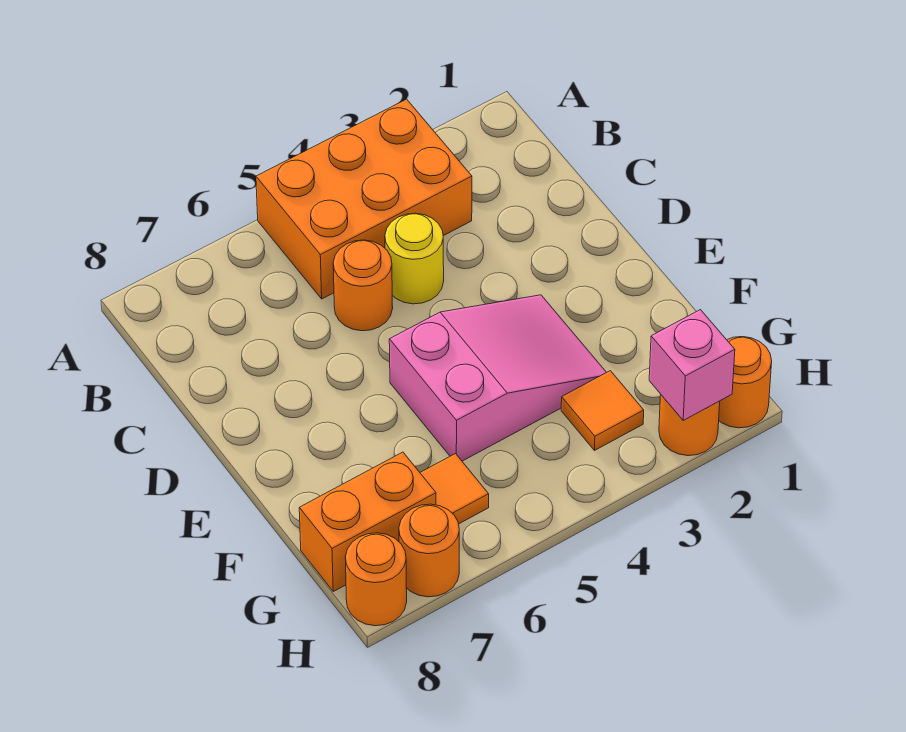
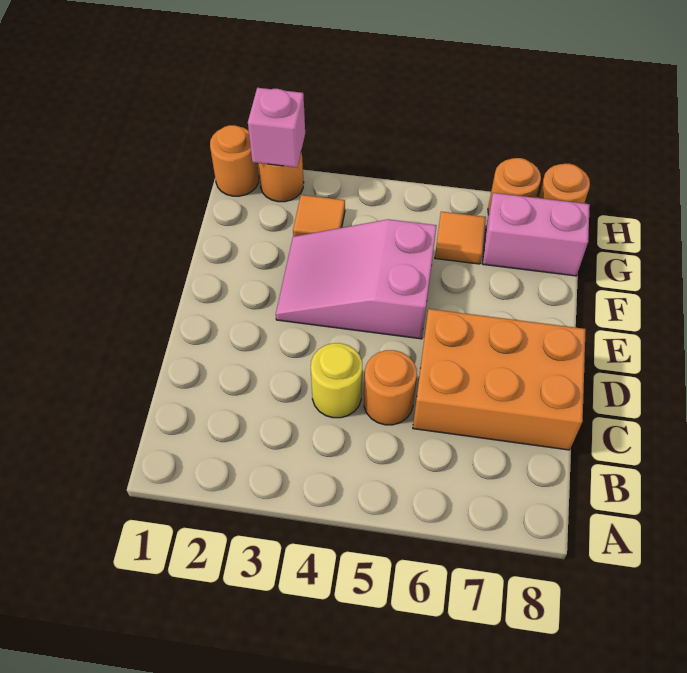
orange brick A3:B5 level 1 -> orange brick C6:D8 level 1
orange brick G7:G8 level 1 -> pink brick G7:G8 level 1

